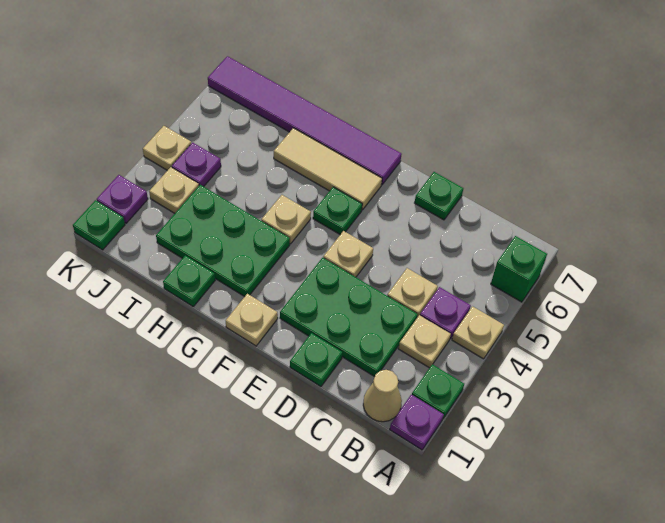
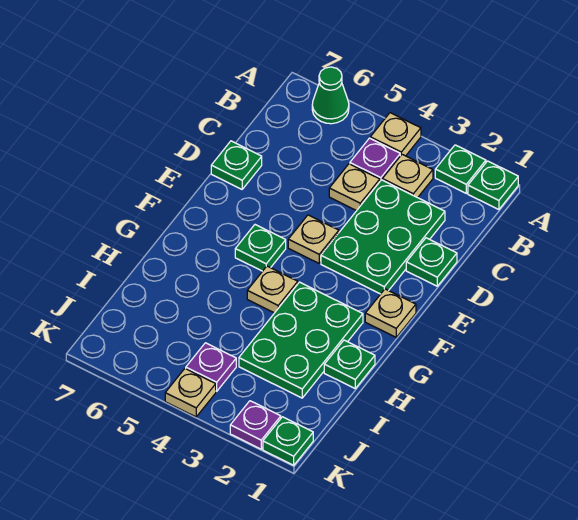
purple plate A1 level 1 -> green plate A1 level 1
green brick A6 level 1 -> green cone A6 level 1
tan cone B1 level 1 -> none
tan tile F6:H6 level 1 -> none
purple tile F7:K7 level 1 -> none
tan plate J3 level 1 -> none

